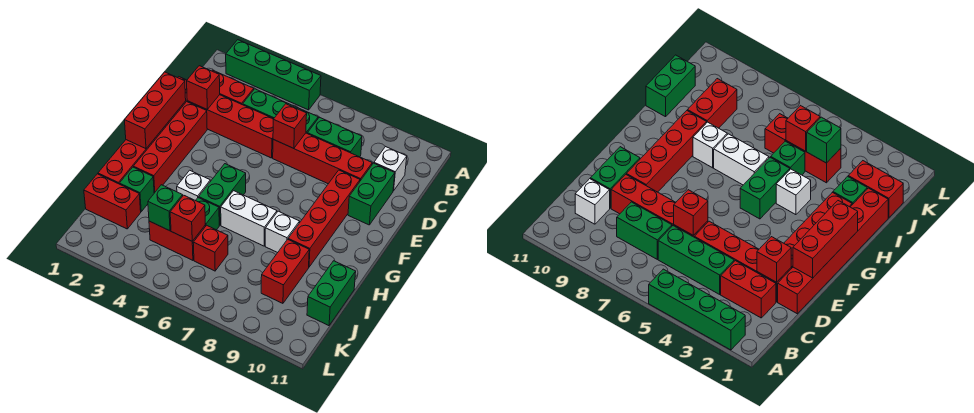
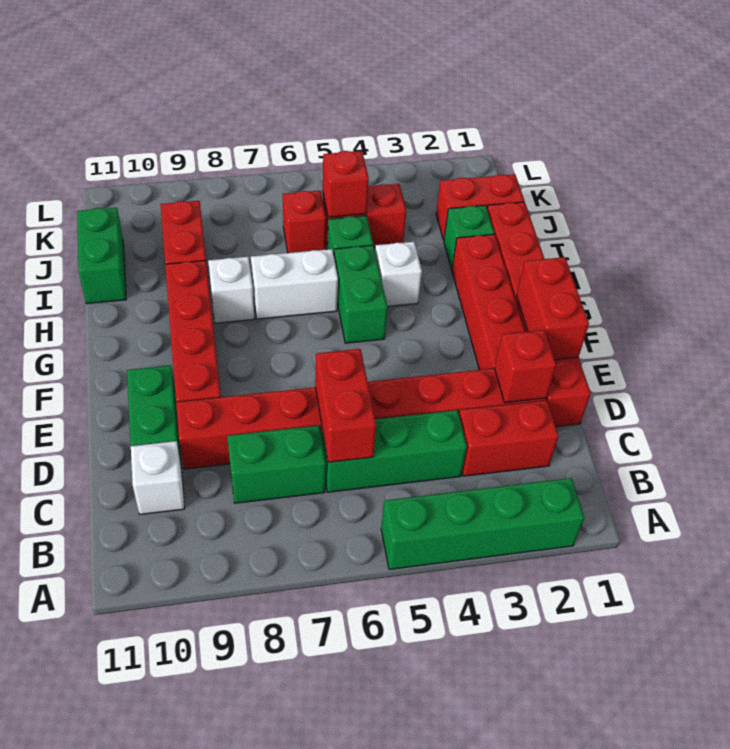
red brick D6 level 2 -> red brick C6:D6 level 2
red brick E1:G1 level 2 -> red brick E1:F1 level 2
green brick J4 level 2 -> none

